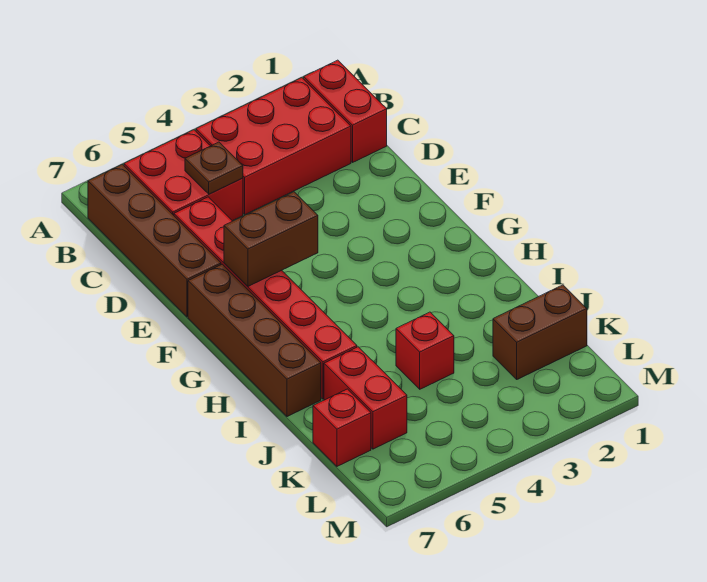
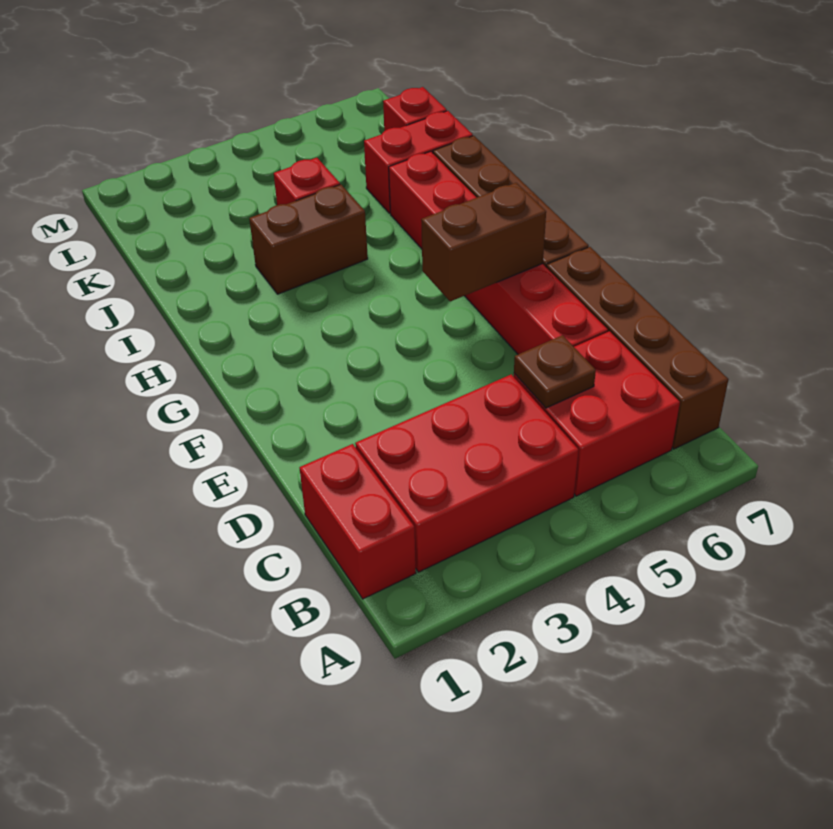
red brick J6:K6 level 1 -> red brick J6:J7 level 1
brown brick K1:K2 level 1 -> brown brick I3:I4 level 1

